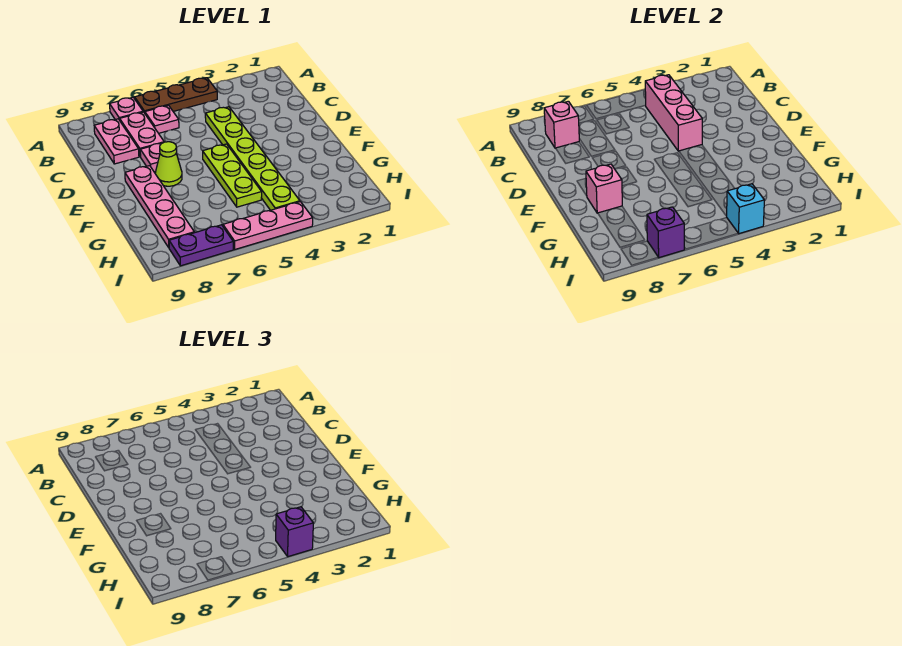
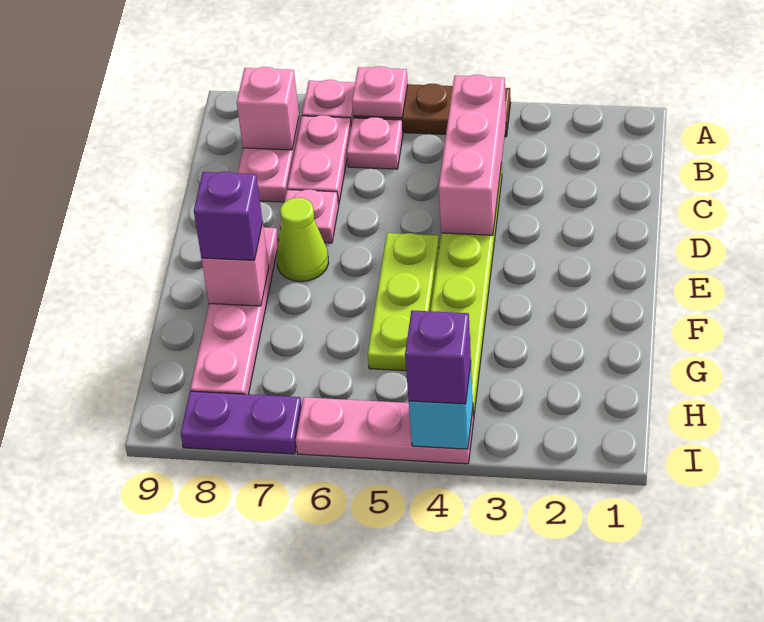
none -> pink plate A6 level 2
purple brick I7 level 2 -> purple brick F8 level 3

